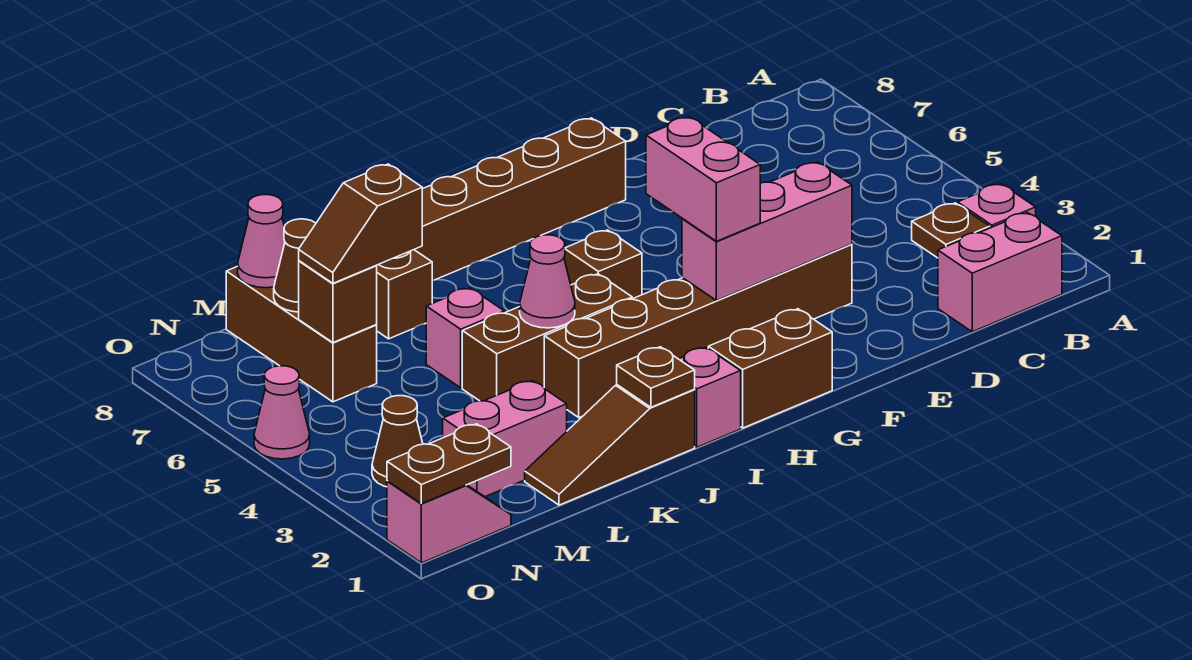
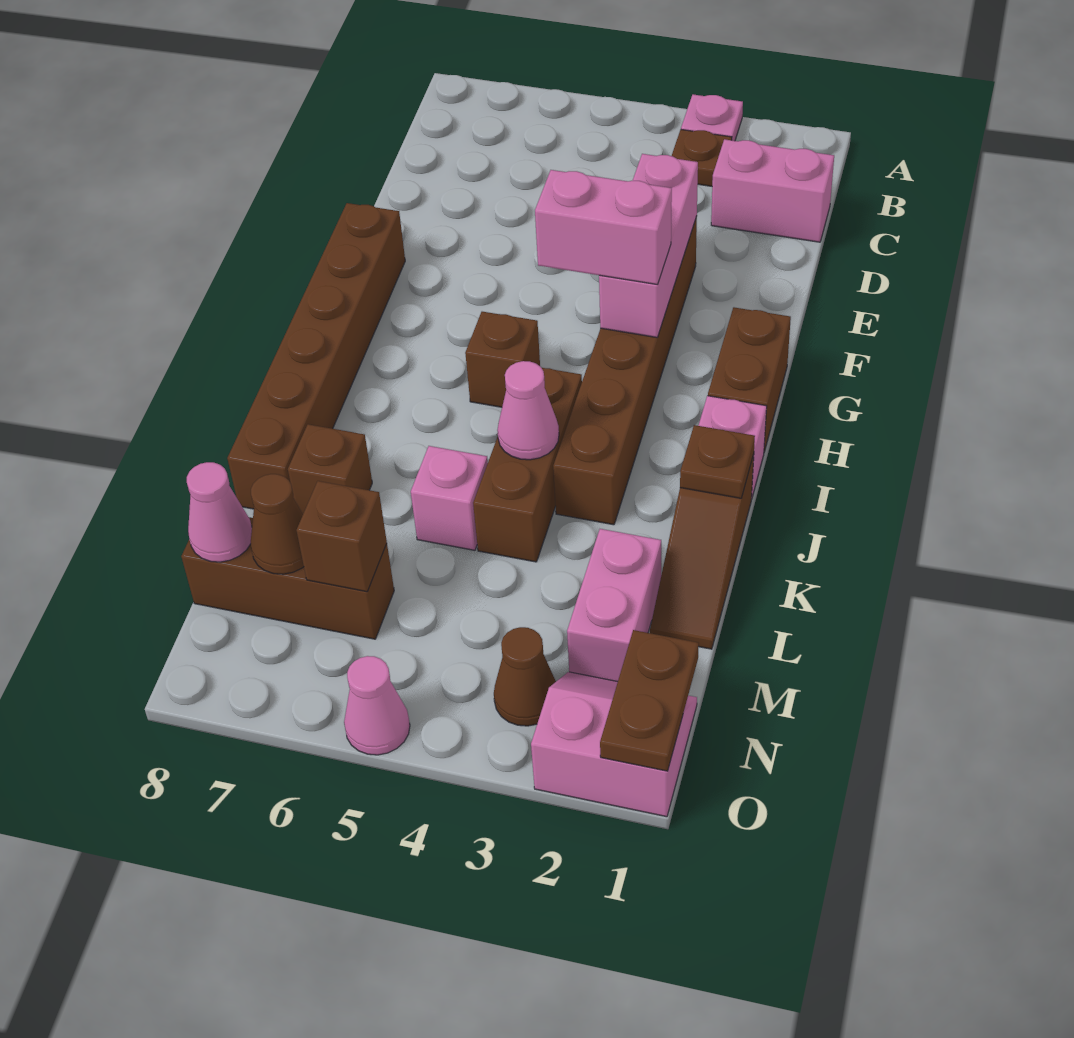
pink brick B1:C1 level 1 -> pink brick C1:C2 level 1
brown slope L6:M6 level 3 top L -> none
pink slope N1:O1 level 1 top O -> pink slope N1:O2 level 1 top O

